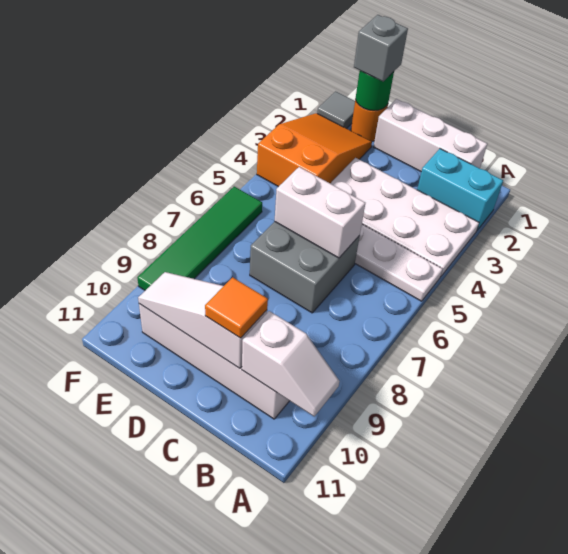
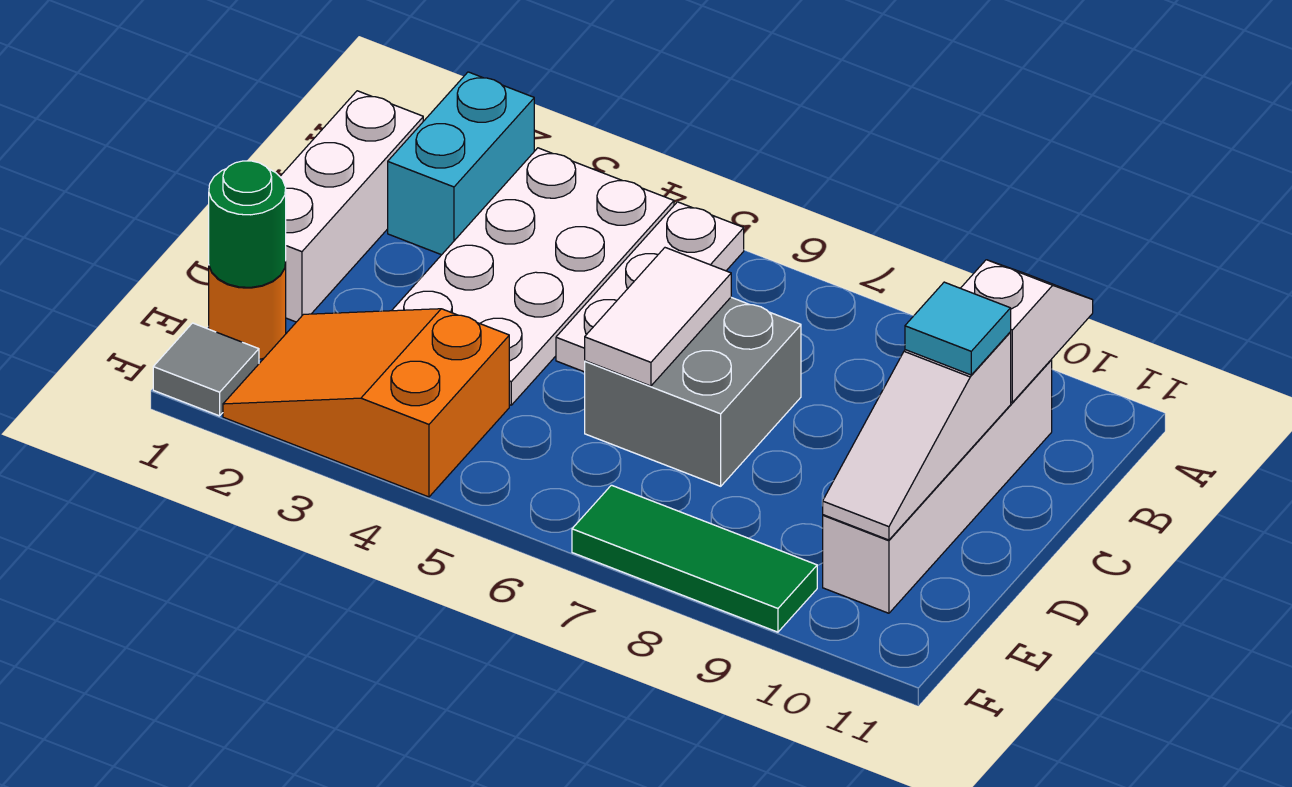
white brick C6:D6 level 2 -> white tile C6:D6 level 2
orange tile C10 level 3 -> cyan tile C10 level 3
grey brick E1 level 3 -> none
green tile F6:F9 level 1 -> green tile F7:F9 level 1

